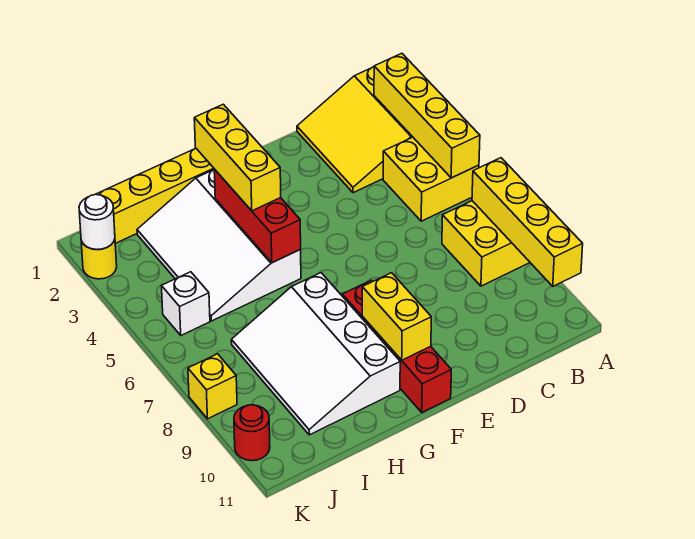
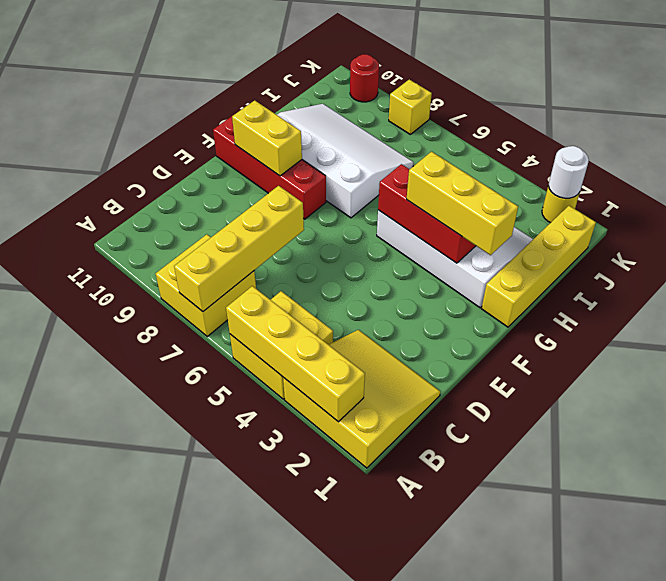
yellow brick A7:A10 level 2 -> yellow brick A7:D7 level 2
white brick J5 level 1 -> none

